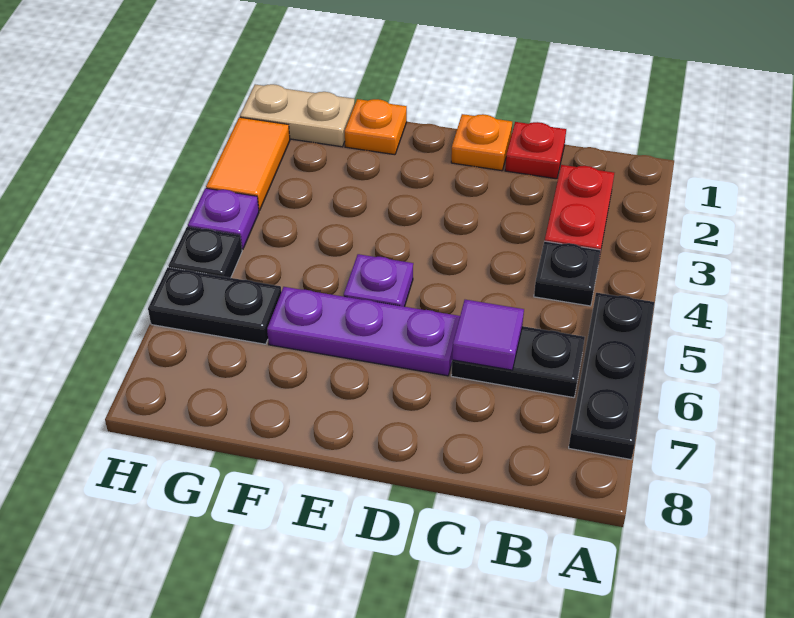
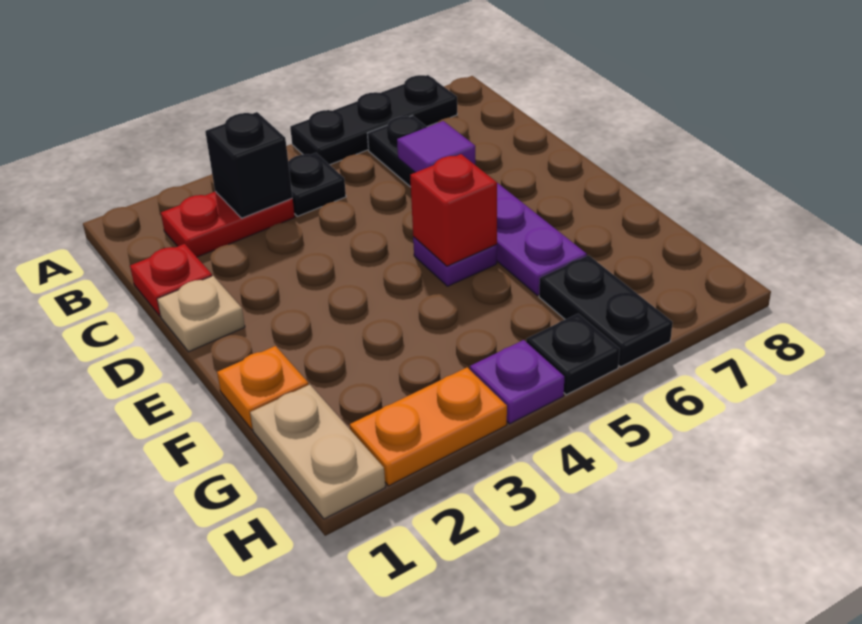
none -> black brick B3 level 2
orange plate D1 level 1 -> tan plate D1 level 1
none -> red brick E5 level 2
orange tile H2:H3 level 1 -> orange plate H2:H3 level 1

